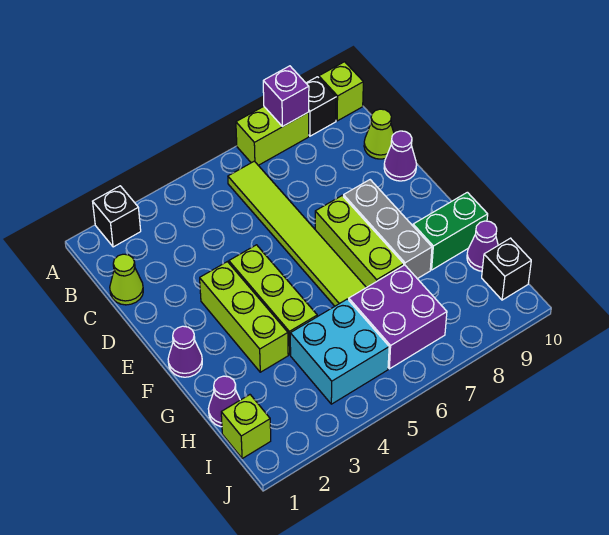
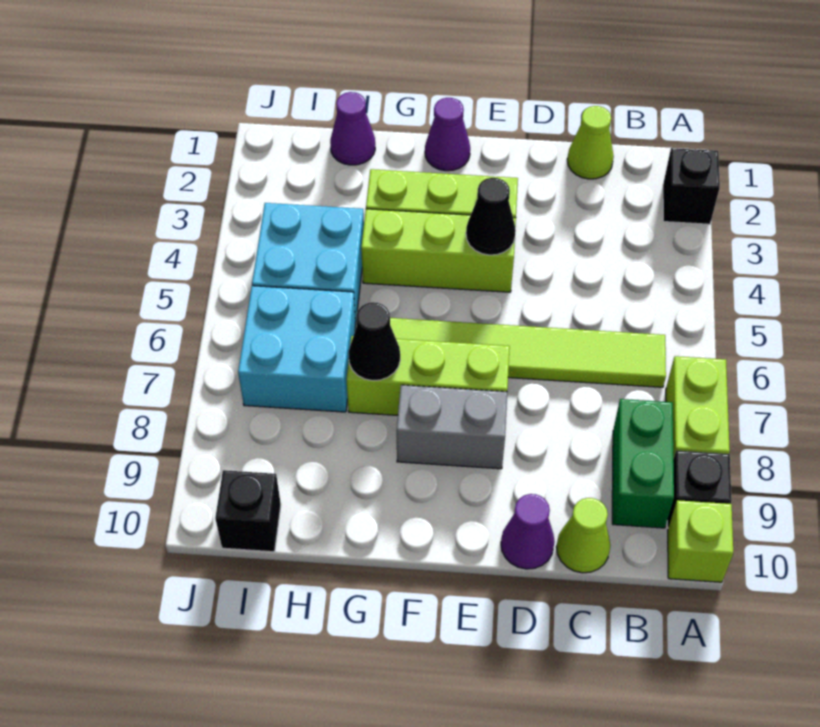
purple brick A8 level 2 -> none
none -> black cone E4 level 2
grey brick E8:G8 level 1 -> grey brick E8:F8 level 1
none -> black cone G7 level 2
green brick G9:G10 level 1 -> green brick B8:B9 level 1
purple brick H6:I7 level 1 -> cyan brick H6:I7 level 1
purple cone H10 level 1 -> none
lime brick I1 level 1 -> none

